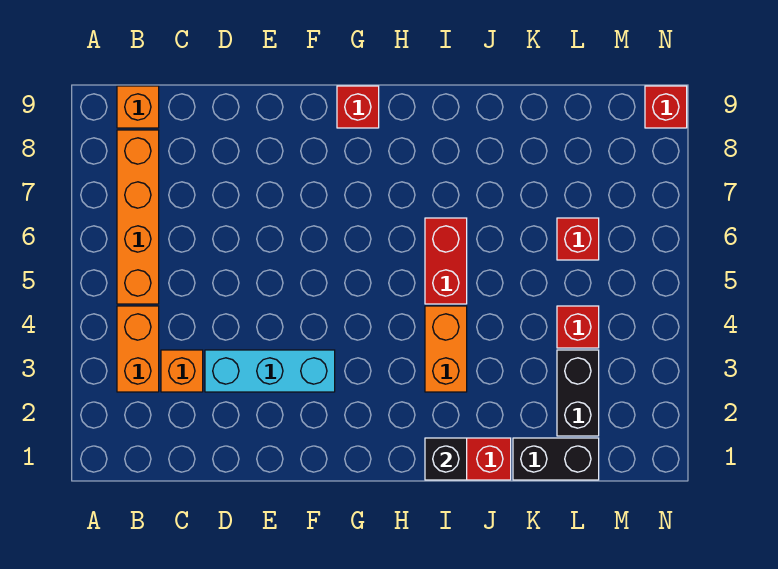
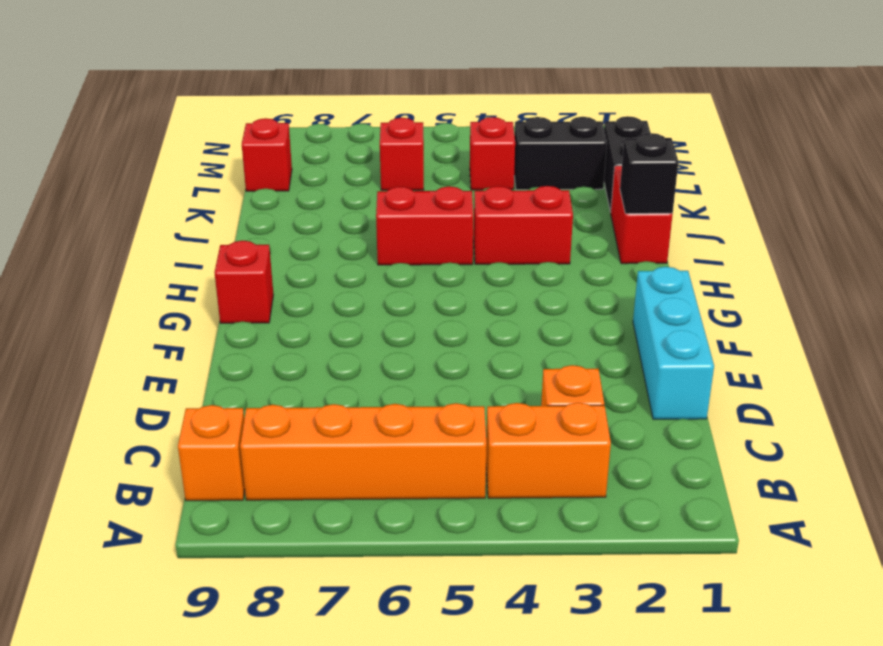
cyan brick D3:F3 level 1 -> cyan brick D1:F1 level 1
orange brick I3:I4 level 1 -> red brick I3:I4 level 1
red brick N9 level 1 -> red brick L9 level 1

